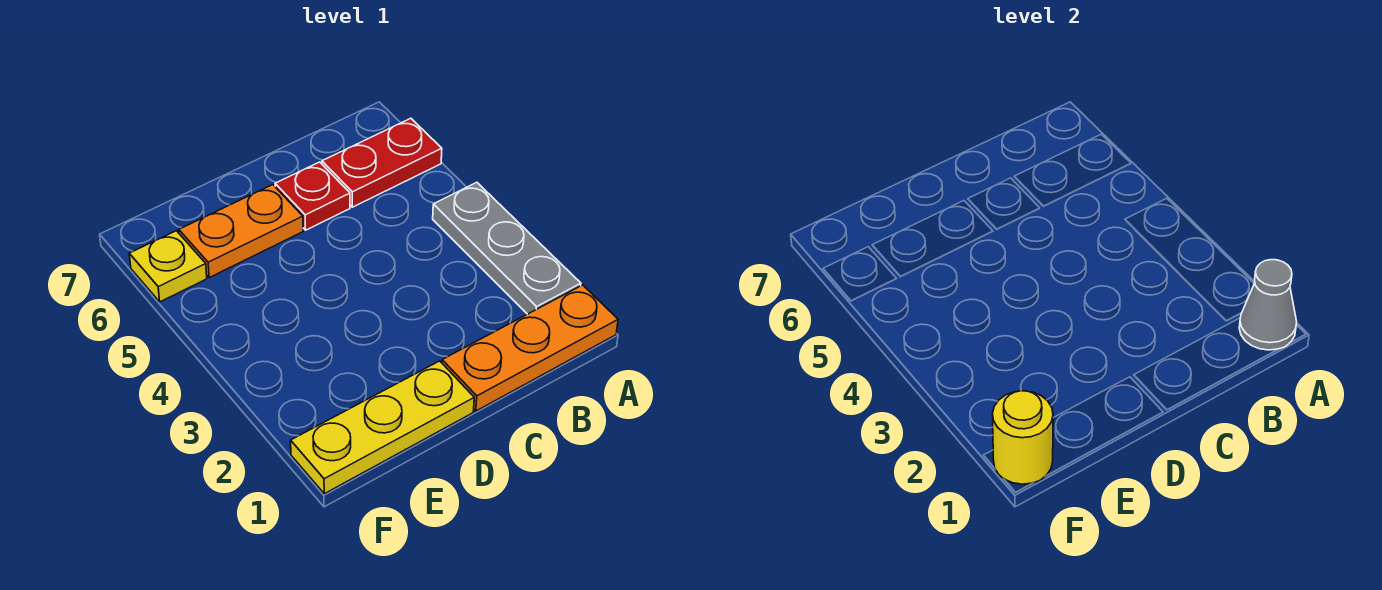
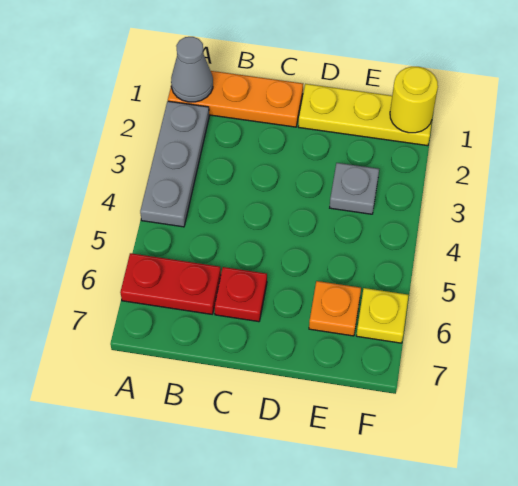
orange plate D6:E6 level 1 -> orange plate E6 level 1
none -> grey plate E3 level 1

